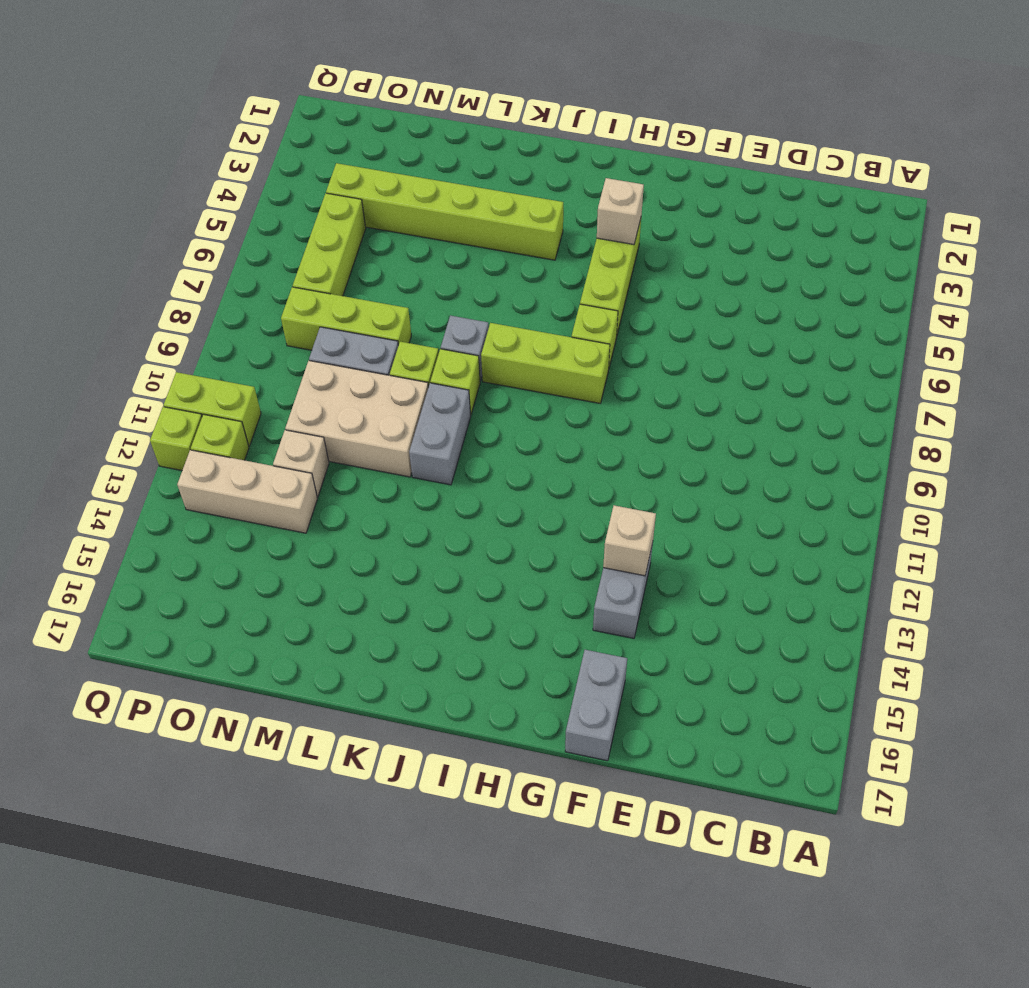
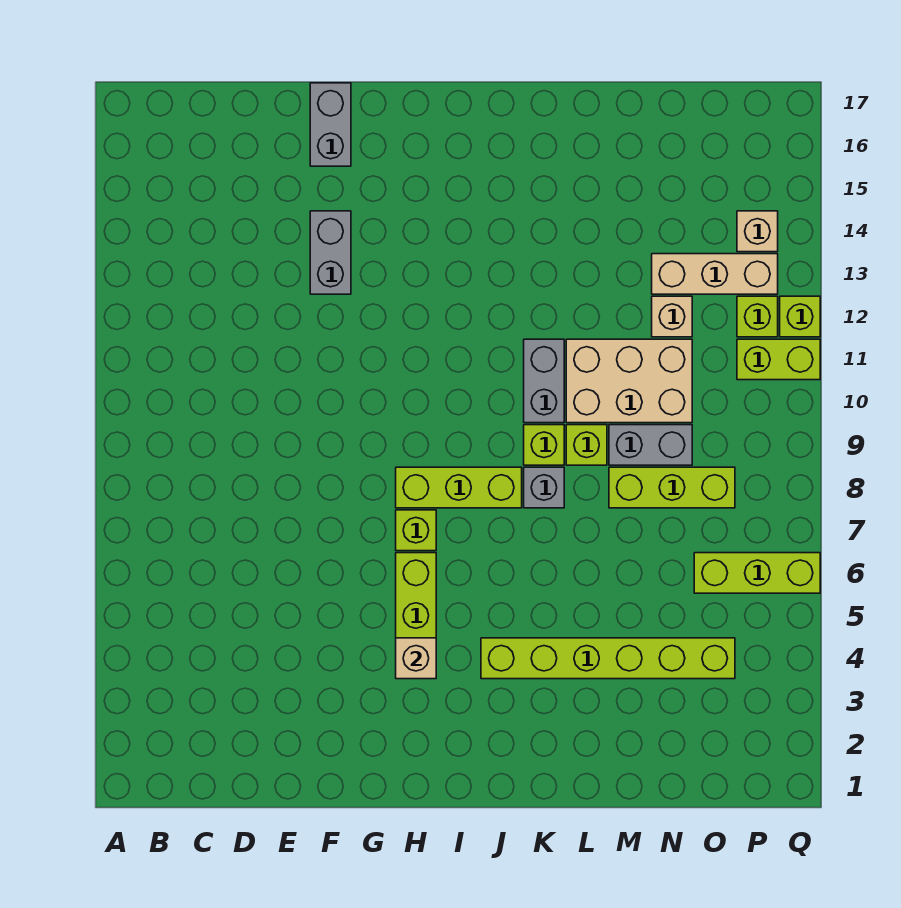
tan brick F13 level 2 -> tan brick P14 level 1
lime brick O5:O7 level 1 -> lime brick O6:Q6 level 1

